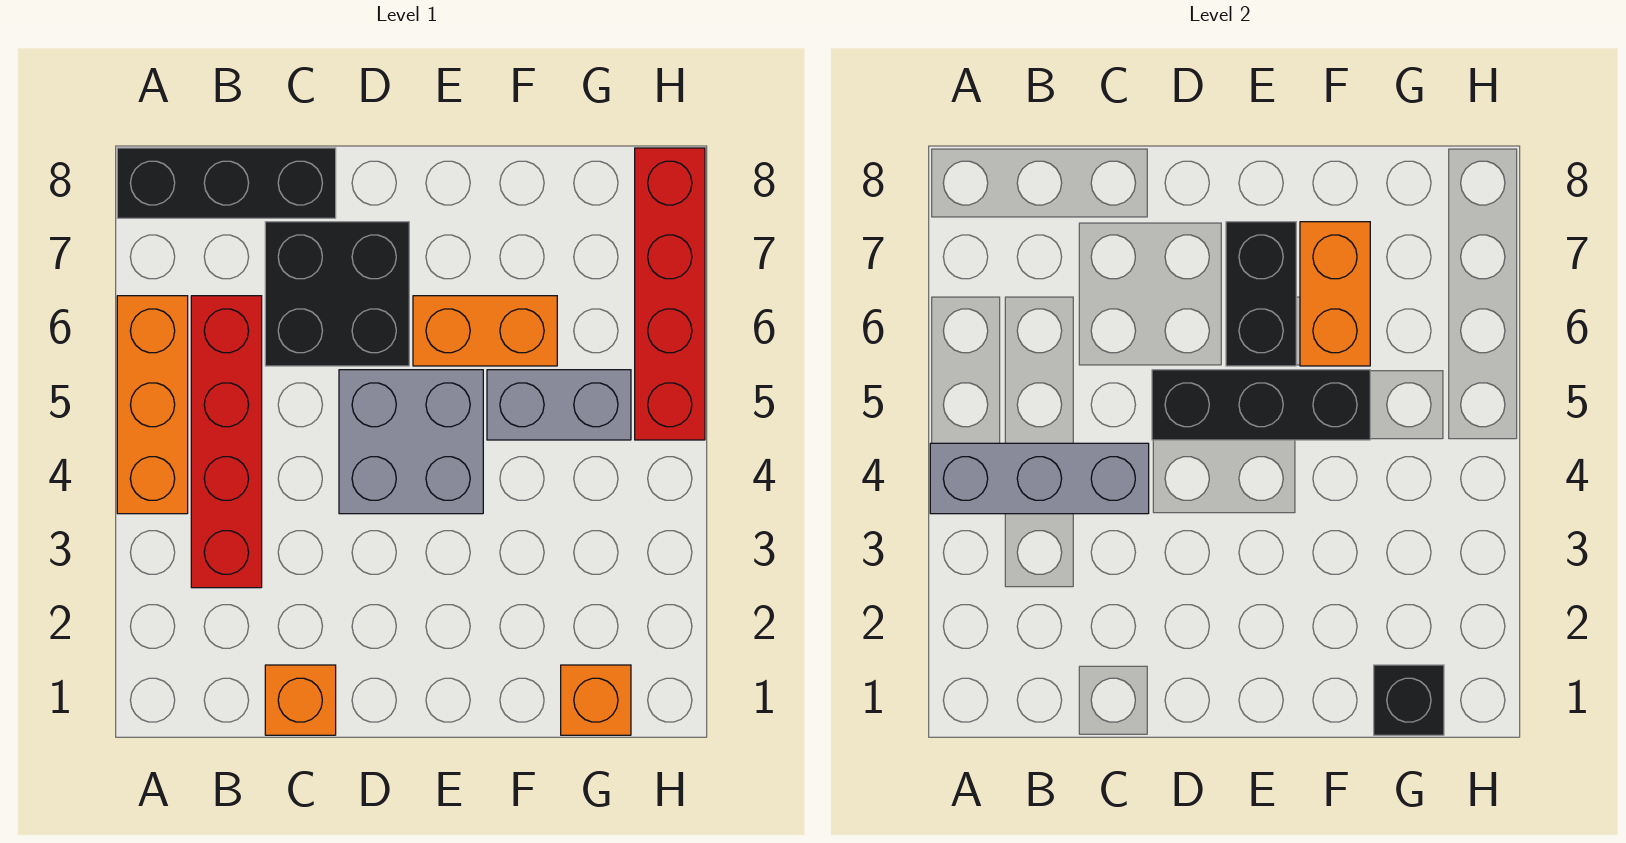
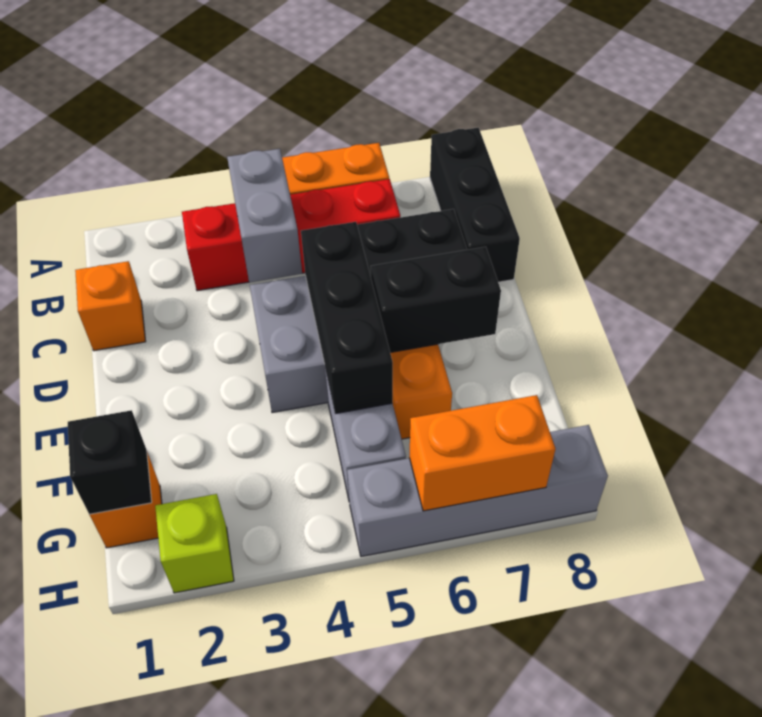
grey brick A4:C4 level 2 -> grey brick B4:C4 level 2
orange brick F6:F7 level 2 -> orange brick H6:H7 level 2
none -> lime brick H2 level 1
red brick H5:H8 level 1 -> grey brick H5:H8 level 1

